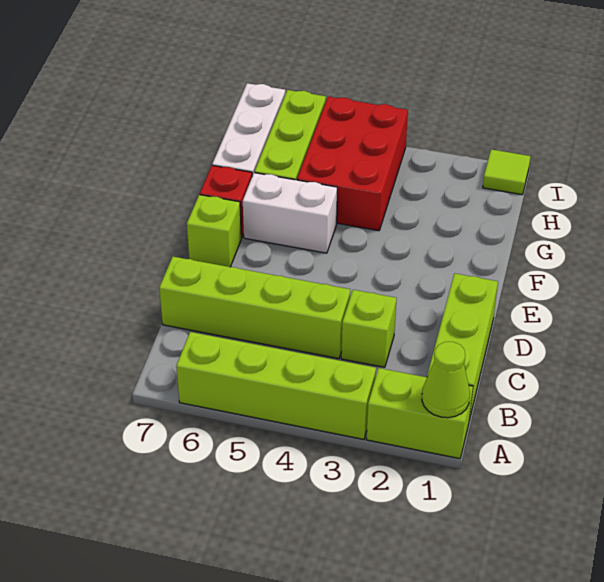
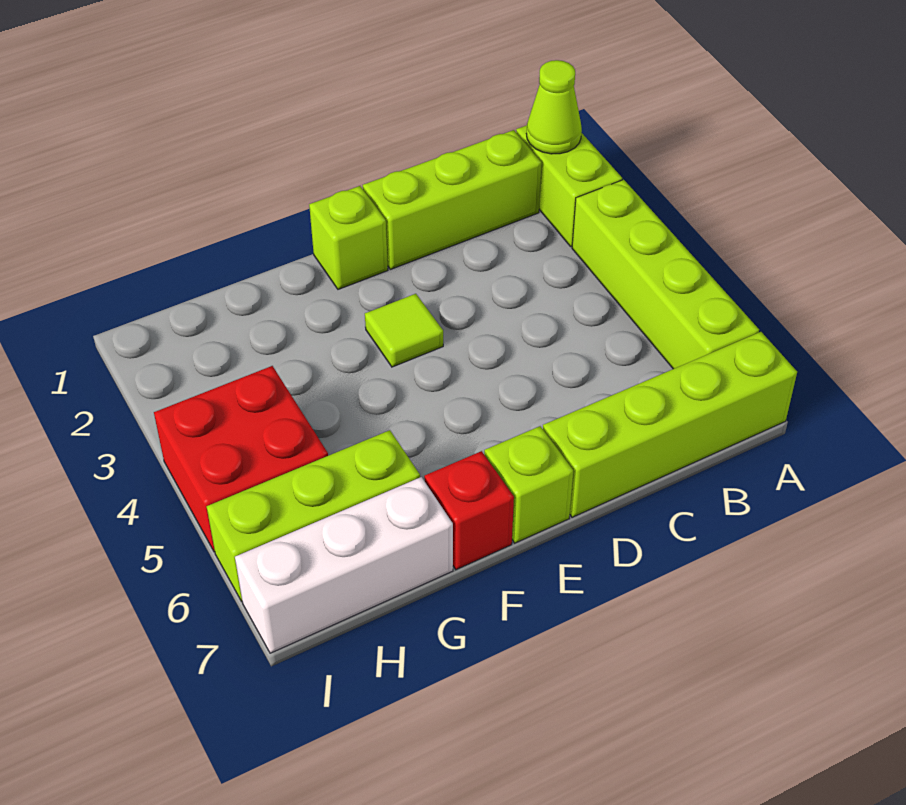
lime brick C3 level 1 -> lime brick E1 level 1
lime brick C4:C7 level 1 -> lime brick A7:D7 level 1
white brick F5:F6 level 1 -> none
red brick G4:I5 level 1 -> red brick H4:I5 level 1
lime tile I1 level 1 -> lime tile E3 level 1

